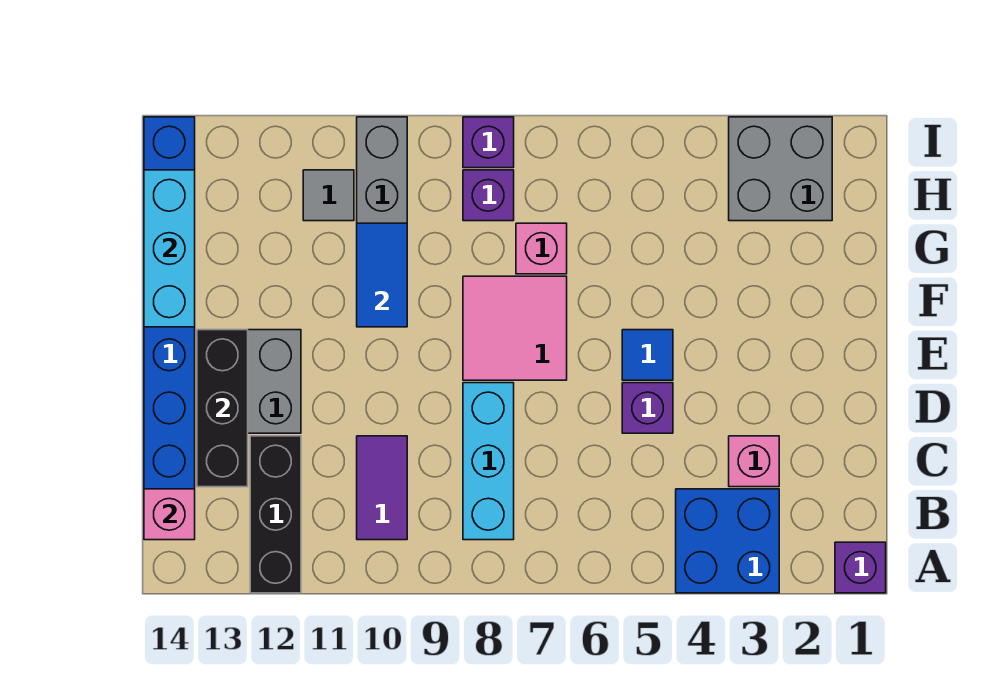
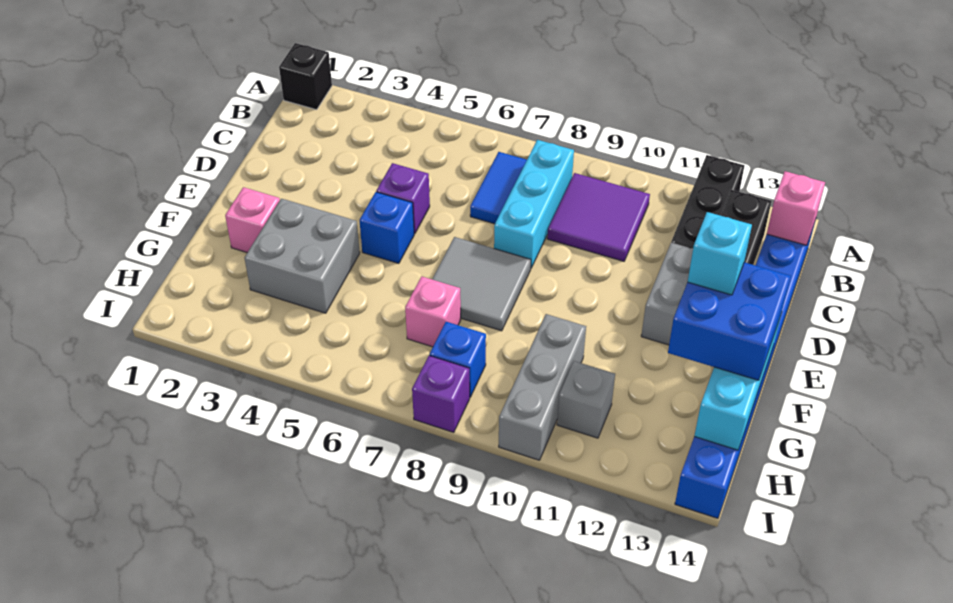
purple brick A1 level 1 -> black brick A1 level 1
blue brick A3:B4 level 1 -> blue brick F13:G14 level 3
purple tile B10:C10 level 1 -> purple tile B9:C10 level 1
pink brick C3 level 1 -> pink brick F2 level 1
blue tile E5 level 1 -> blue brick E5 level 1
pink tile E7:F8 level 1 -> grey tile E7:F8 level 1
blue tile F10:G10 level 2 -> blue tile B7:C7 level 1
none -> cyan brick F13 level 4
grey brick H2:I3 level 1 -> grey brick F3:G4 level 1
purple brick H8 level 1 -> blue brick H8 level 1
grey tile H11 level 1 -> grey brick H11 level 1

